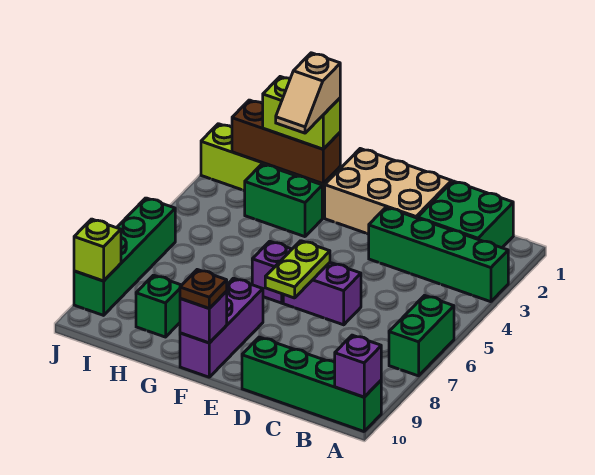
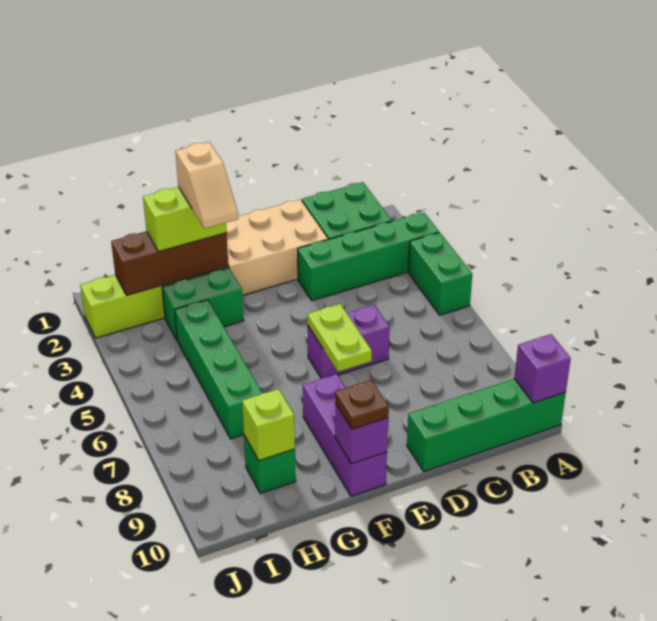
green brick A6:A7 level 1 -> green brick A4:A5 level 1
purple brick F6 level 1 -> none
green brick J6:J9 level 1 -> green brick H4:H7 level 1
lime brick J9 level 2 -> lime brick H9 level 2

